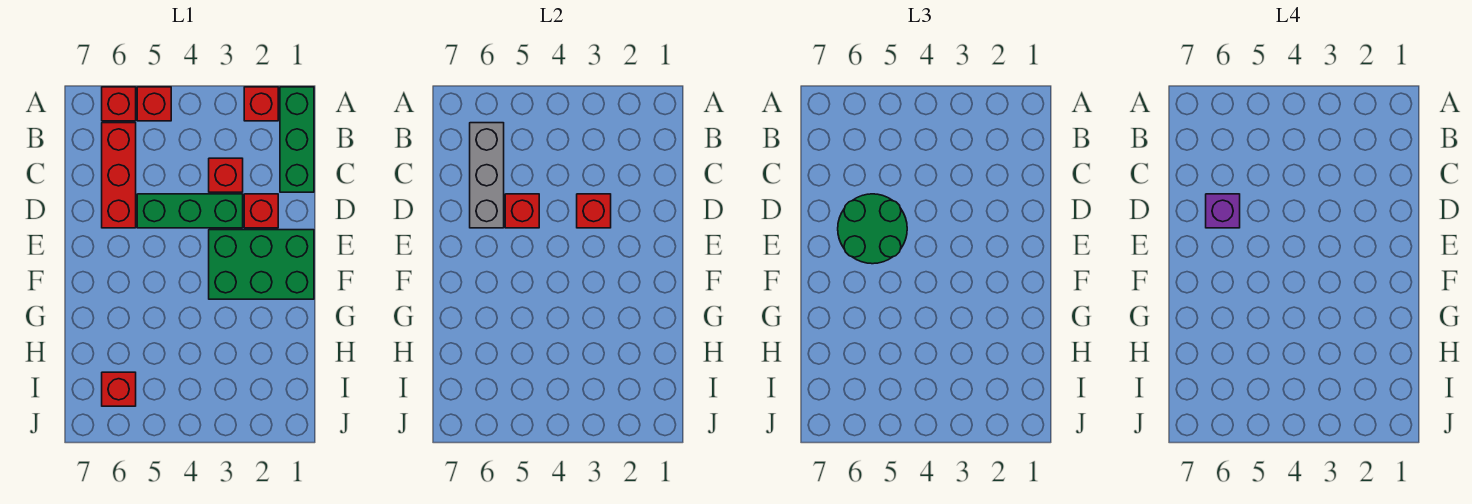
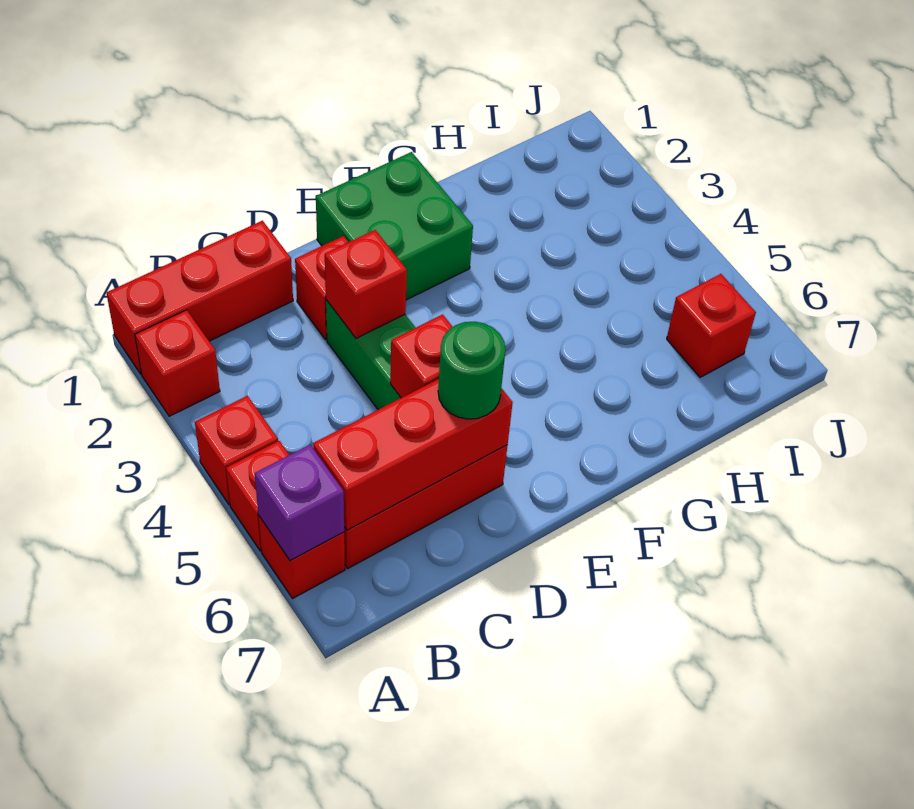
green brick A1:C1 level 1 -> red brick A1:C1 level 1
grey brick B6:D6 level 2 -> red brick B6:D6 level 2
red brick C3 level 1 -> red brick A4 level 1
green round brick D5:E6 level 3 -> green round brick D6 level 3
purple brick D6 level 4 -> purple brick A6 level 2
green brick E1:F3 level 1 -> green brick E1:F2 level 1

